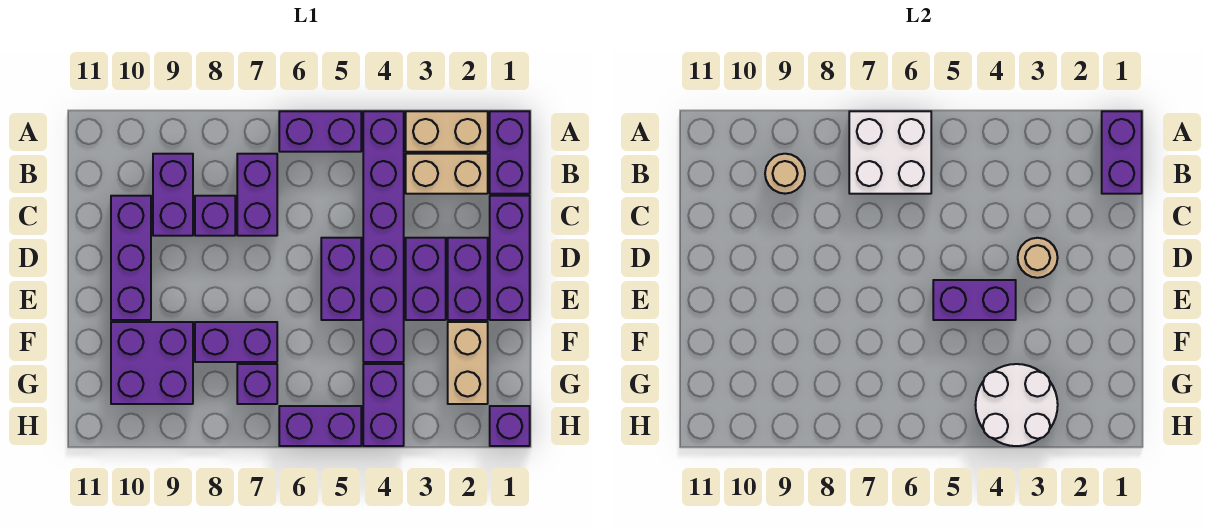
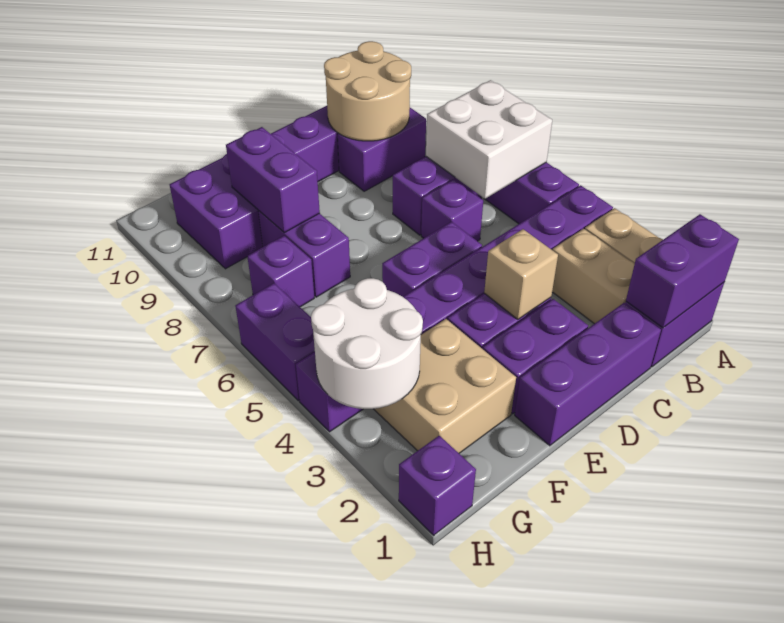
tan round brick B9 level 2 -> tan round brick B9:C10 level 2
purple brick C8 level 1 -> purple brick C6 level 1
tan round brick D3 level 2 -> tan brick D3 level 2
purple brick E4:E5 level 2 -> purple brick F8:F9 level 2
tan brick F2:G2 level 1 -> tan brick F2:G3 level 1

